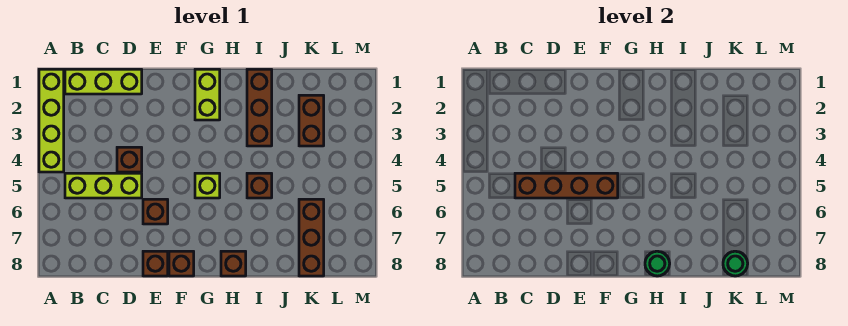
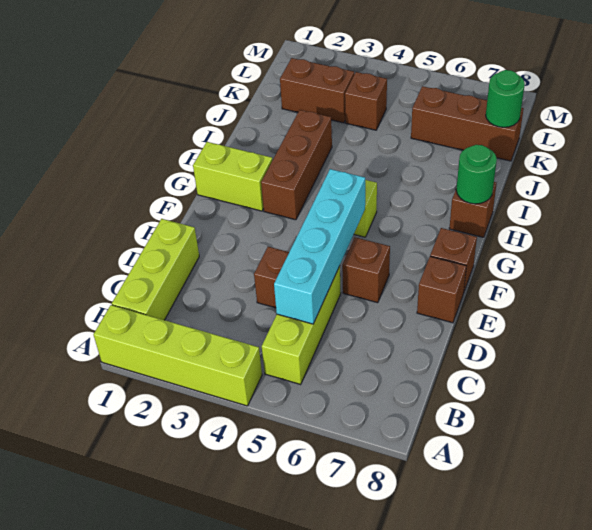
brown brick C5:F5 level 2 -> cyan brick C5:F5 level 2
brown brick I1:I3 level 1 -> brown brick G3:I3 level 1
brown brick I5 level 1 -> brown brick K4 level 1

